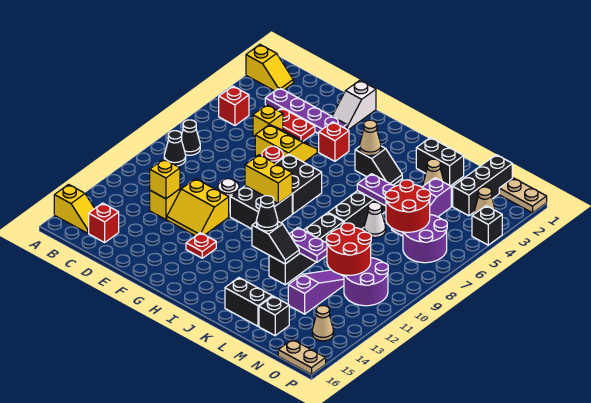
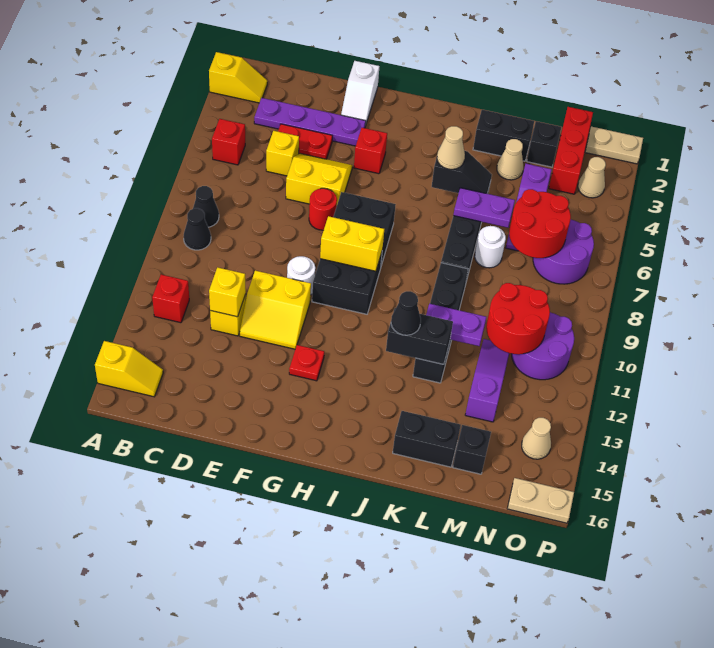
red brick C15 level 1 -> red brick B12 level 1
black slope J12:K12 level 2 top J -> black brick J12:K12 level 2
white cone L7 level 1 -> white round brick L7 level 1
black brick N1:N3 level 1 -> red brick N1:N3 level 1
black brick P4 level 1 -> black brick M2 level 1

